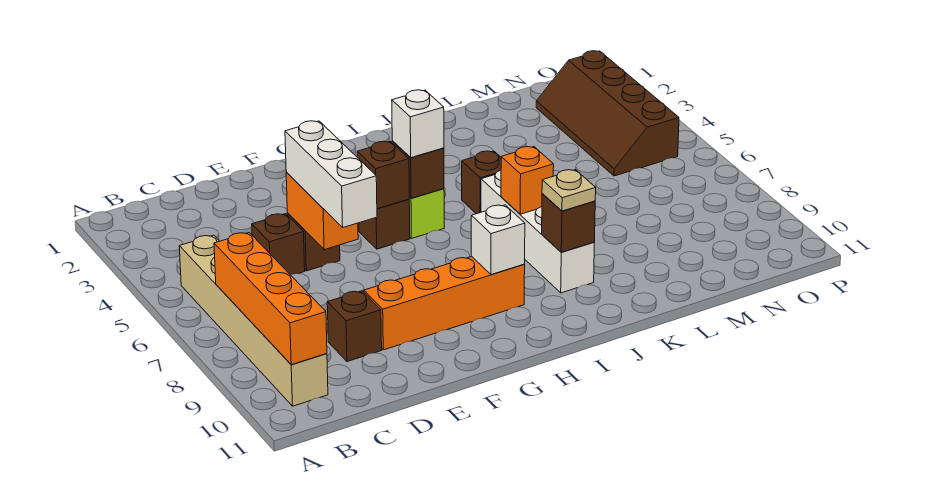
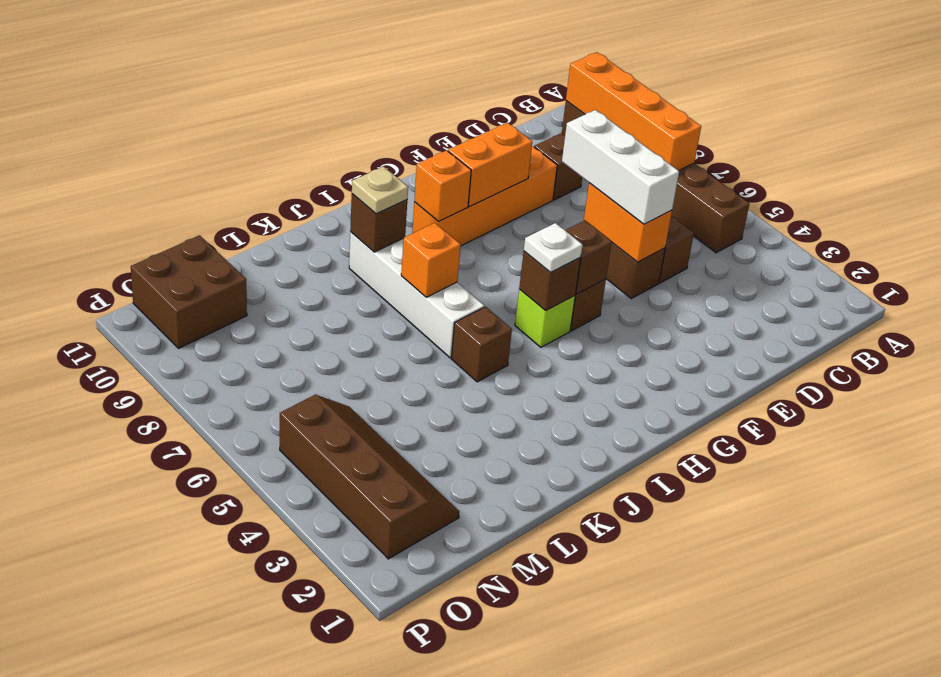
tan brick B5:B10 level 1 -> brown brick B5:B10 level 1
none -> orange brick F9:G9 level 2
white brick H5 level 3 -> white plate H5 level 3
white brick H9 level 2 -> orange brick H9 level 2
none -> brown brick N10:O11 level 1

